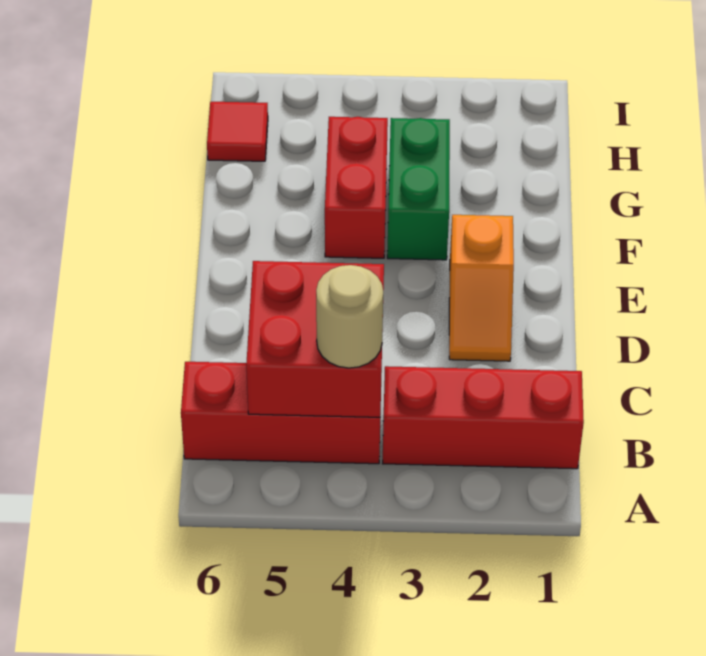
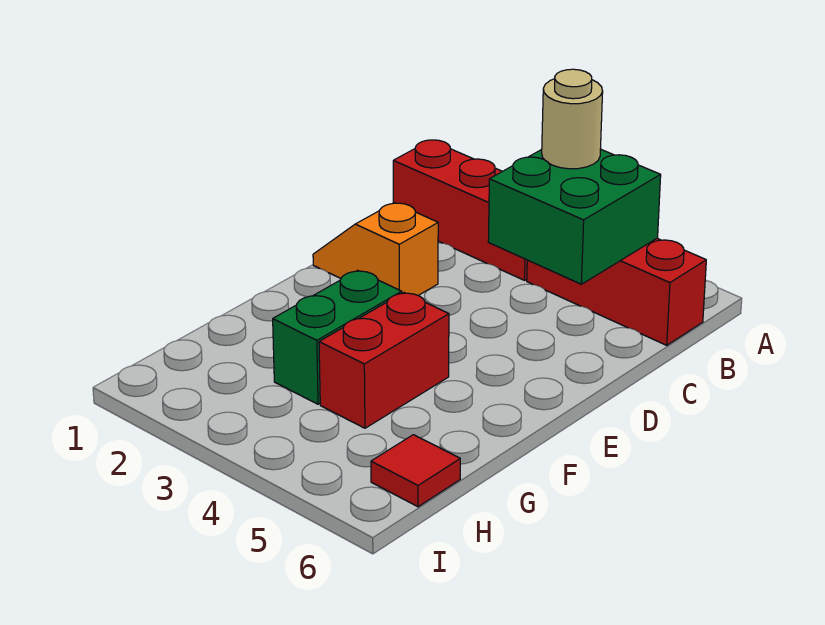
red brick B4:C5 level 2 -> green brick B4:C5 level 2
orange slope D2:E2 level 1 top E -> orange slope D1:D2 level 1 top 2

